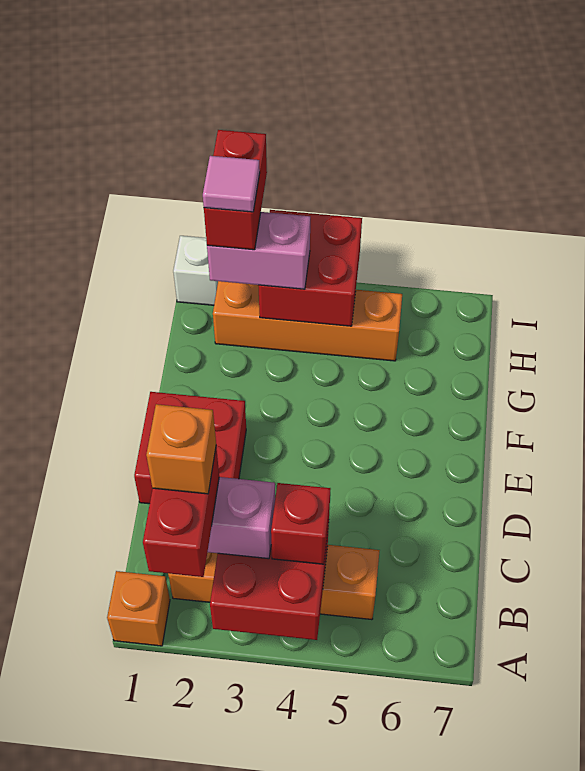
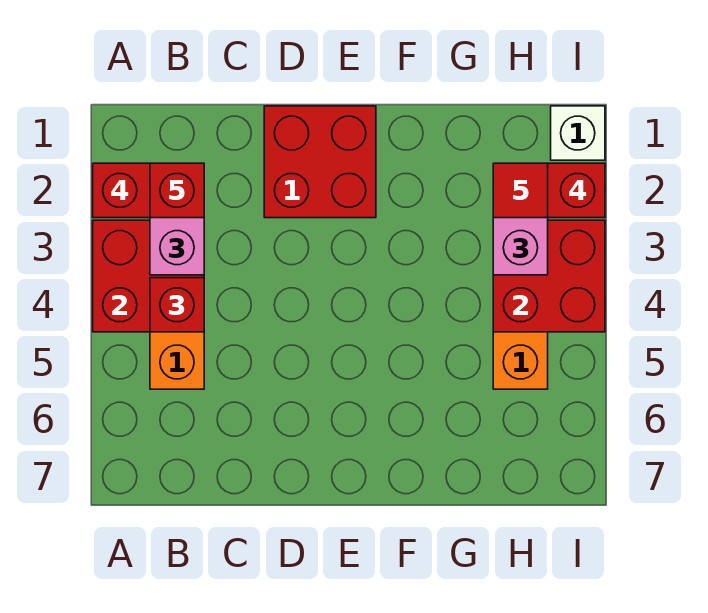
orange brick A1 level 1 -> none
orange brick B2 level 5 -> red brick B2 level 5
pink tile H2 level 5 -> red tile H2 level 5

